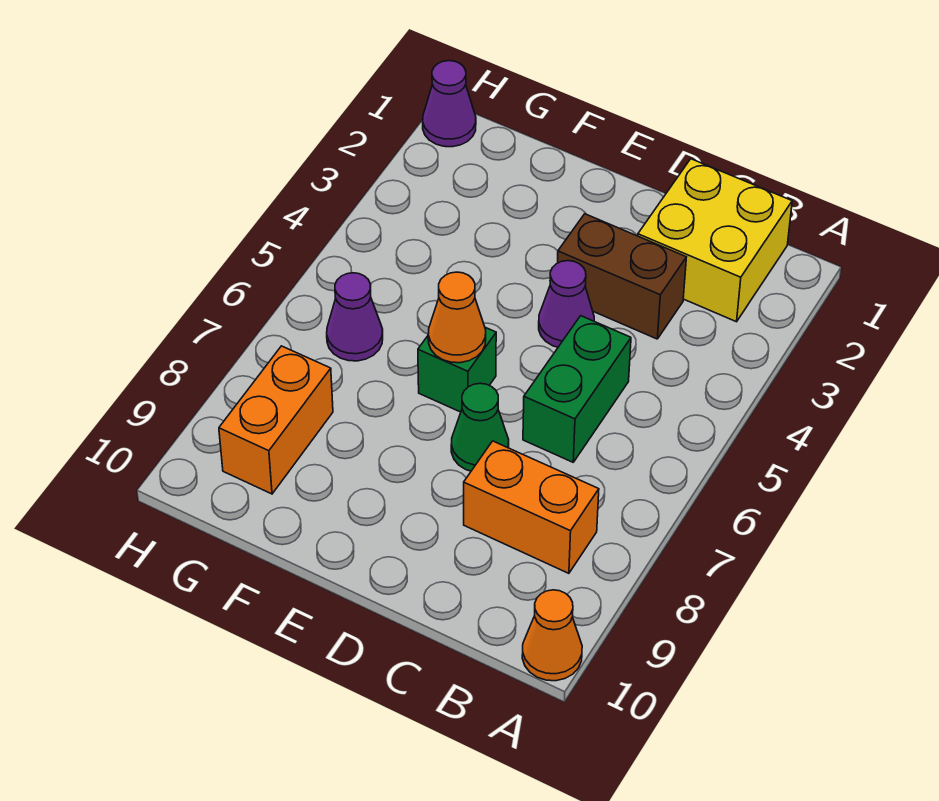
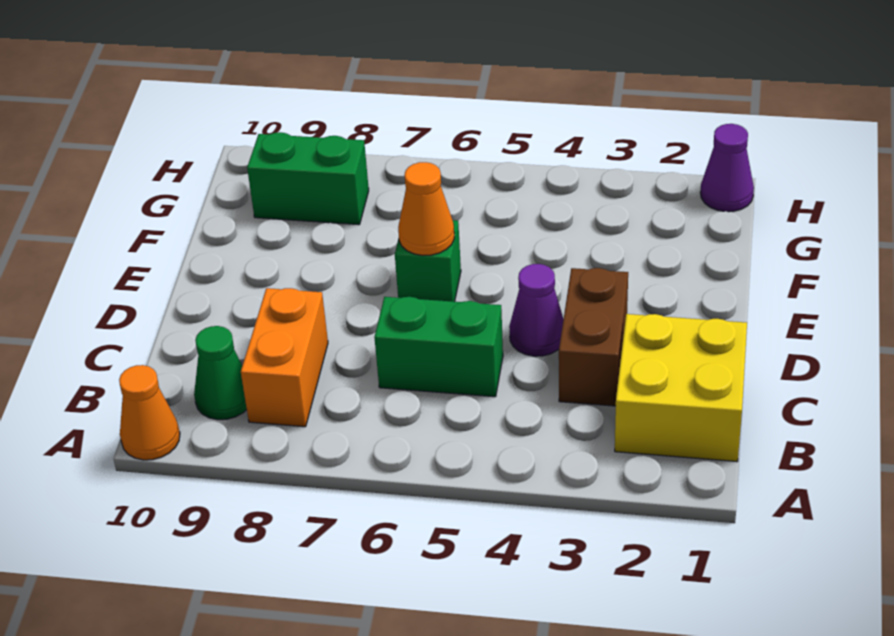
green cone D7 level 1 -> green cone B9 level 1
purple cone G6 level 1 -> none
orange brick G8:G9 level 1 -> green brick G8:G9 level 1

